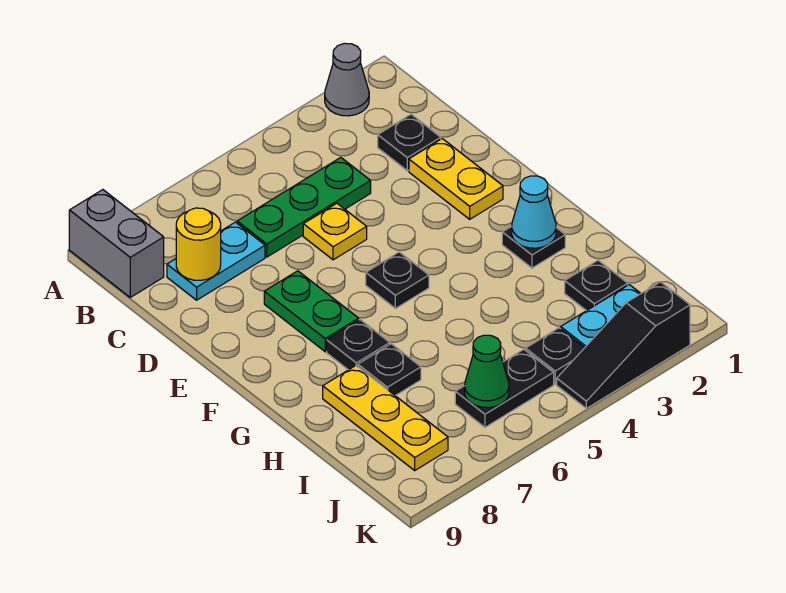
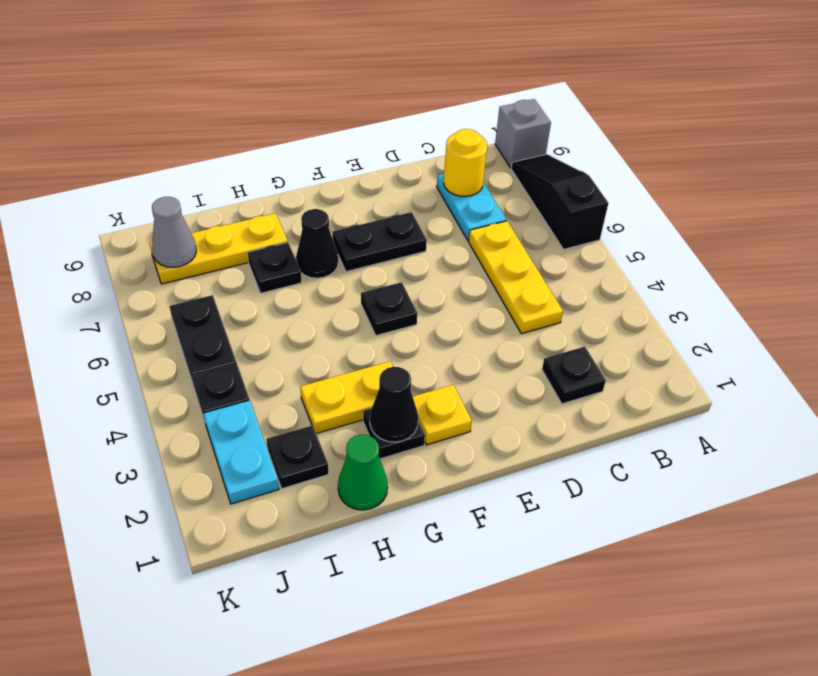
grey cone A2 level 1 -> grey cone J8 level 2
grey brick A9:B9 level 1 -> grey brick A9 level 1
green plate C4:C6 level 1 -> yellow plate C4:C6 level 1
yellow plate D2:E2 level 1 -> yellow plate G3:H3 level 1
yellow plate D5 level 1 -> yellow plate F2 level 1
green plate E7:F7 level 1 -> black plate E7:F7 level 1
cyan cone G2 level 2 -> black cone G2 level 2
black plate G7 level 1 -> black cone G7 level 1
green cone J6 level 2 -> green cone H1 level 1
black slope K2:K4 level 1 top 2 -> black slope A6:A8 level 1 top 6

